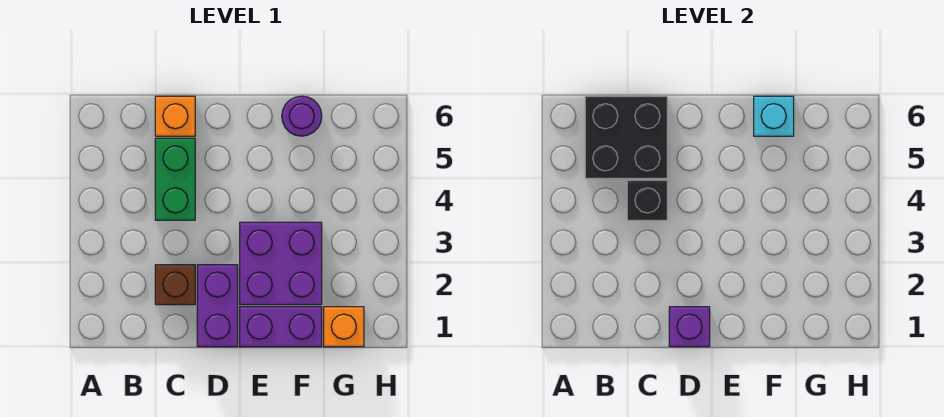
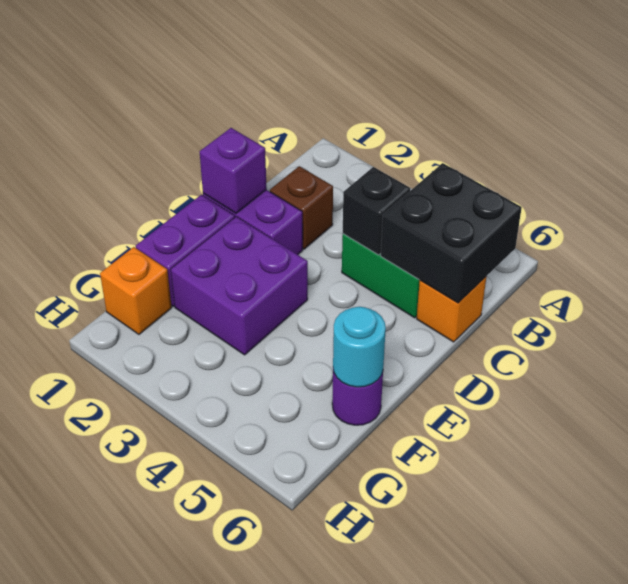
cyan brick F6 level 2 -> cyan round brick F6 level 2

